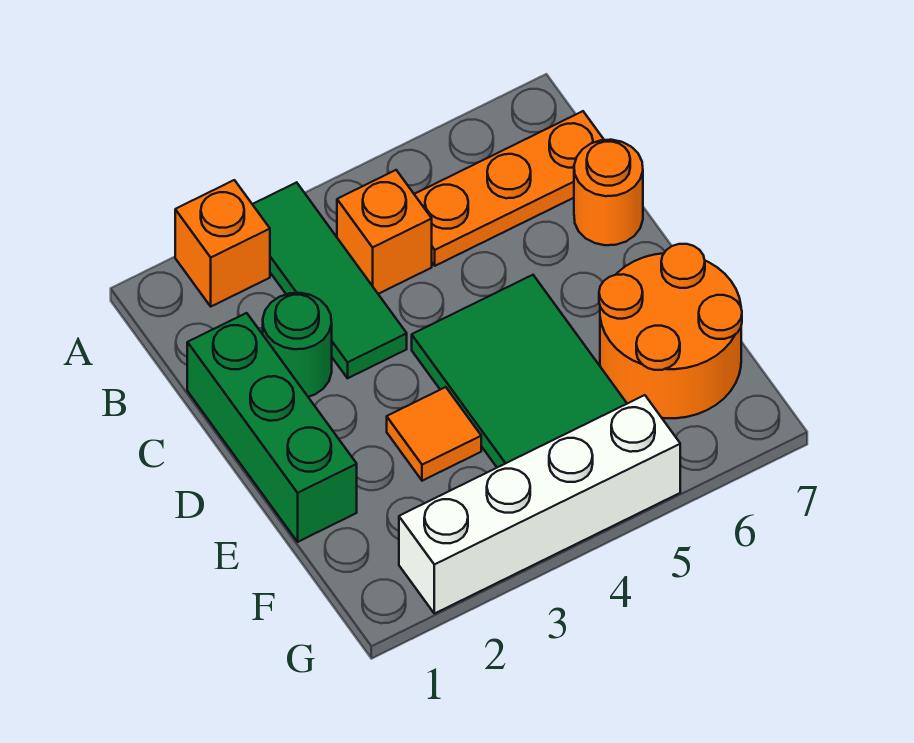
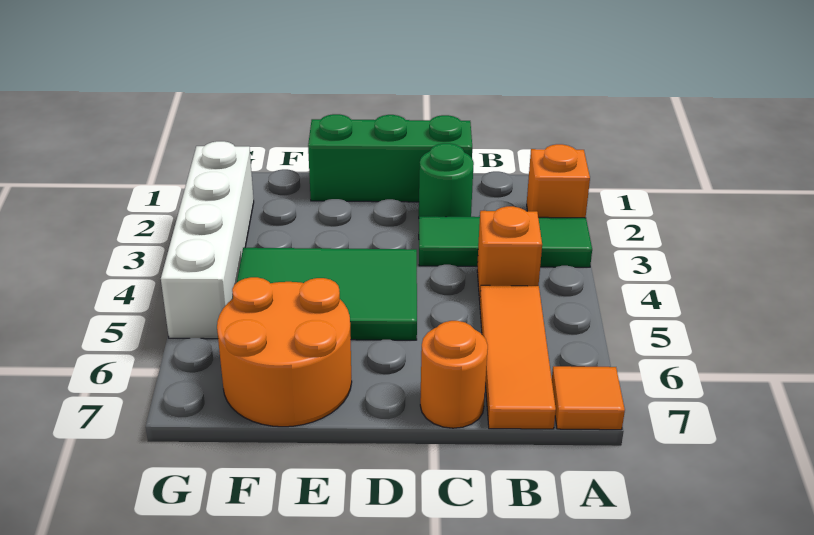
orange plate B5:B7 level 1 -> orange tile B5:B7 level 1
orange tile E3 level 1 -> orange tile A7 level 1

